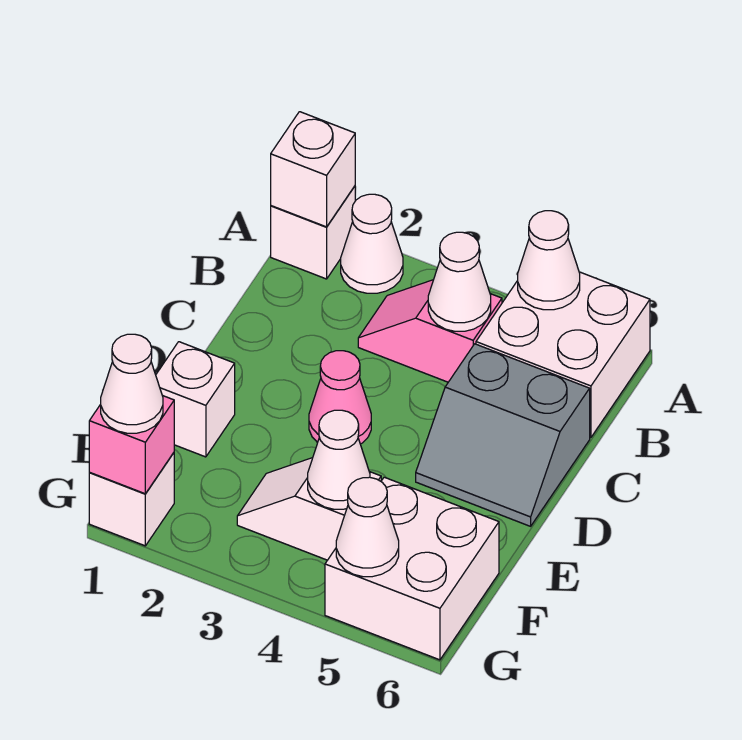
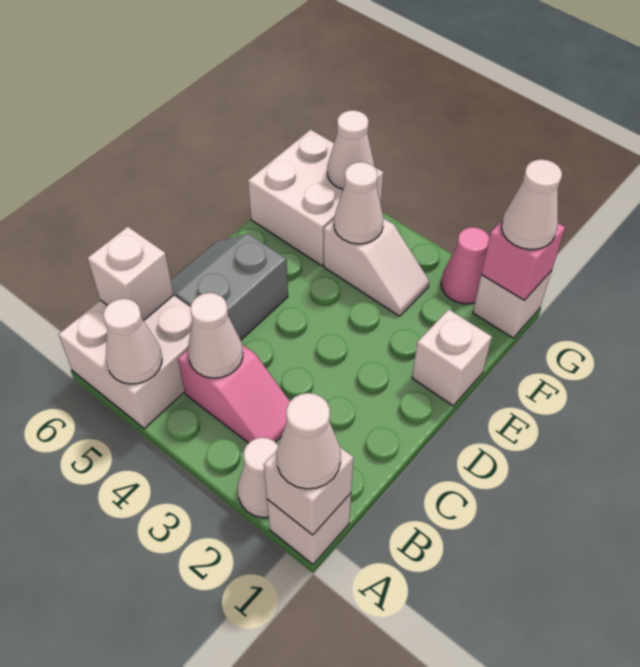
none -> white cone A1 level 3
none -> white brick B6 level 2
grey slope C5:D6 level 1 top C -> grey slope C5:D6 level 1 top 5
pink cone D3 level 1 -> pink cone G2 level 1

